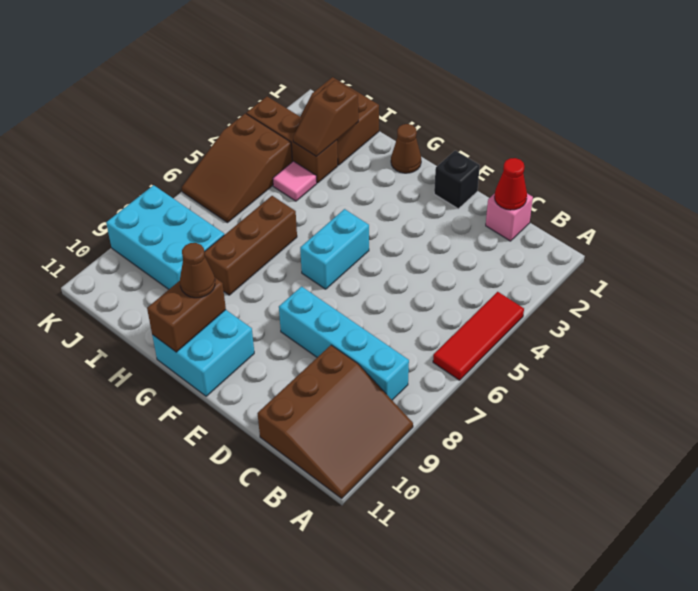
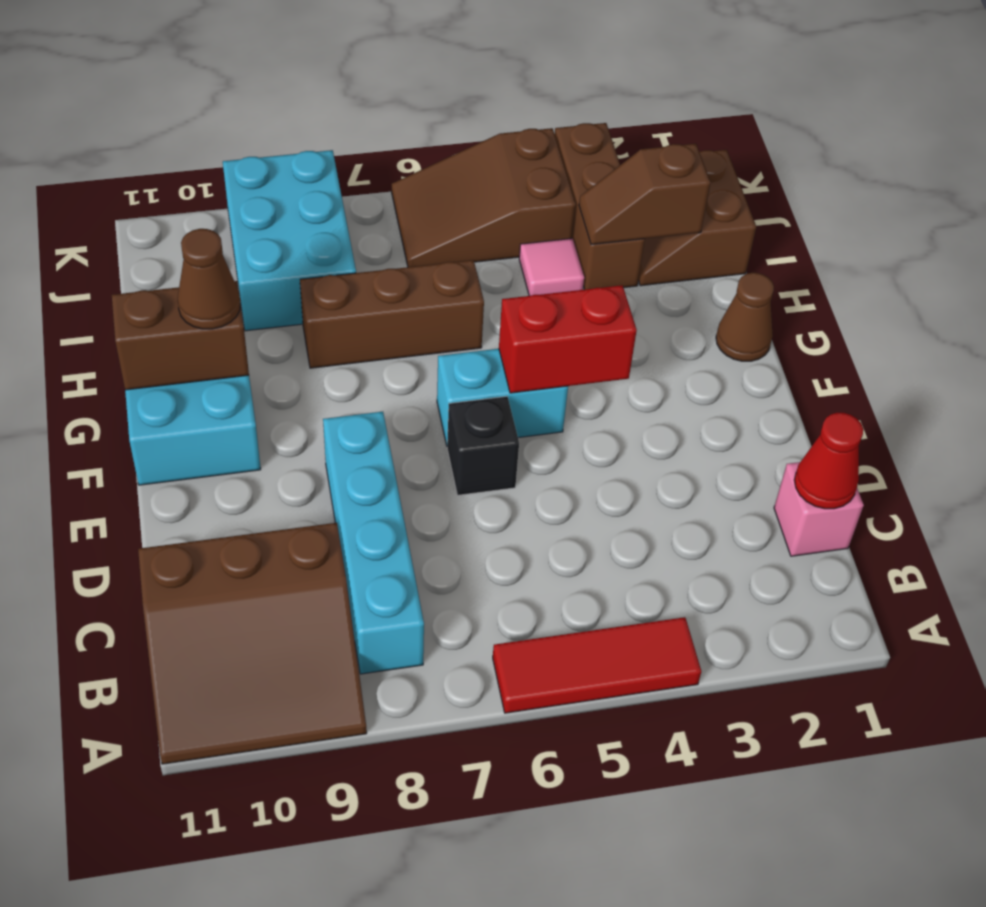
black brick E1 level 1 -> black brick E6 level 1
none -> red brick F4:F5 level 2

